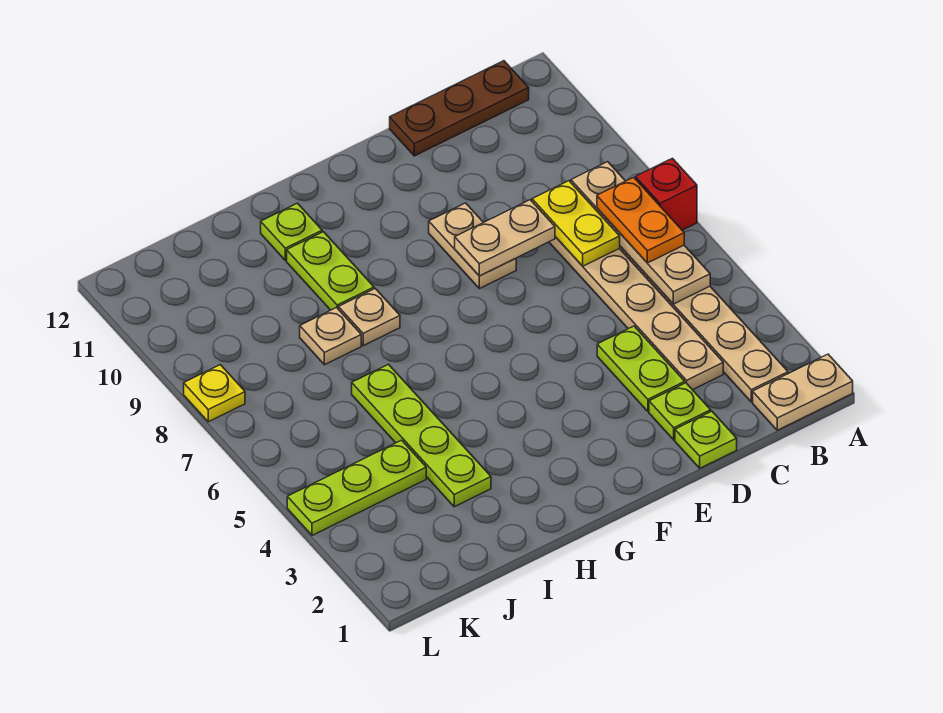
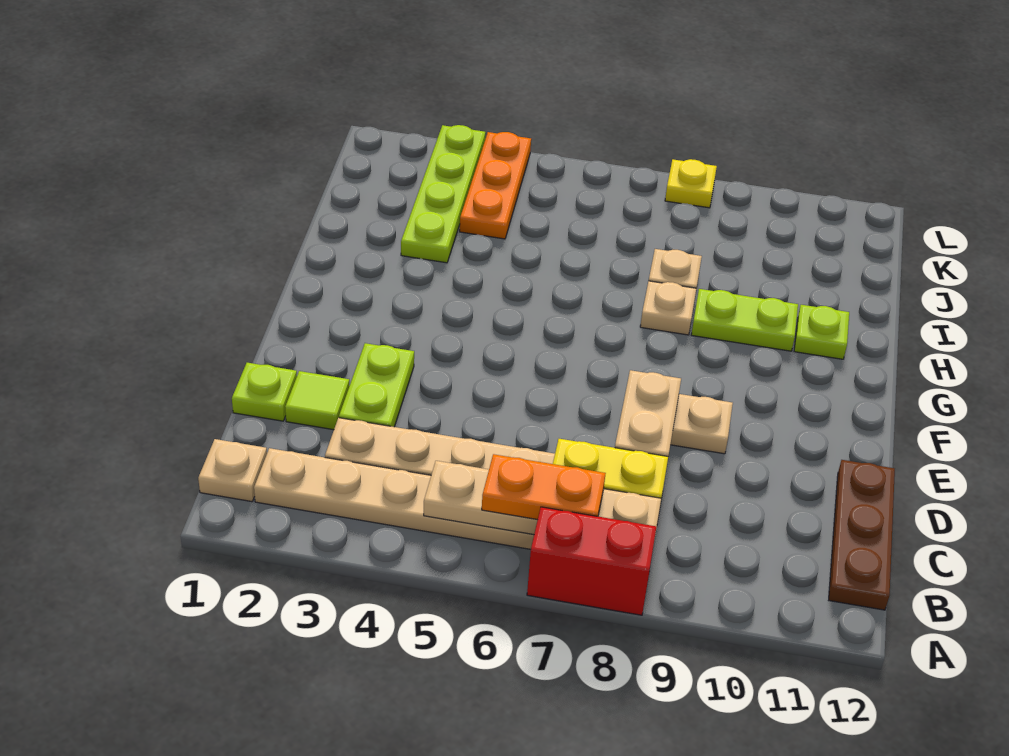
tan plate A1:B1 level 1 -> tan plate B1 level 1
red brick A7 level 1 -> red brick A7:A8 level 1
lime plate D2 level 1 -> lime tile D2 level 1
lime plate D3:D4 level 1 -> lime plate D3:E3 level 1
lime plate I3:I6 level 1 -> lime plate I3:L3 level 1
lime plate J4:L4 level 1 -> orange plate J4:L4 level 1

